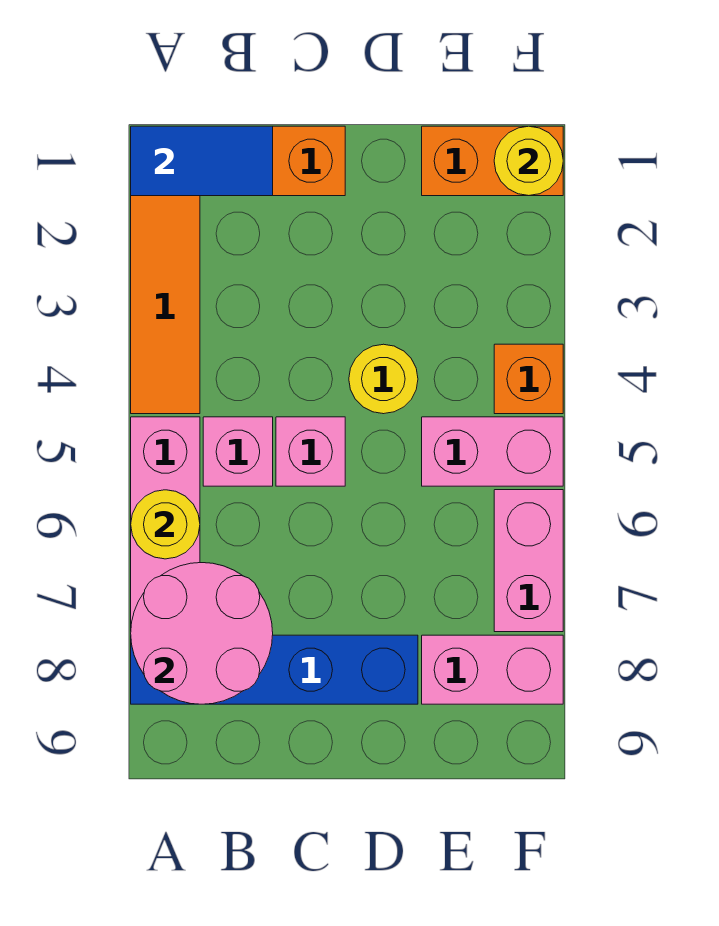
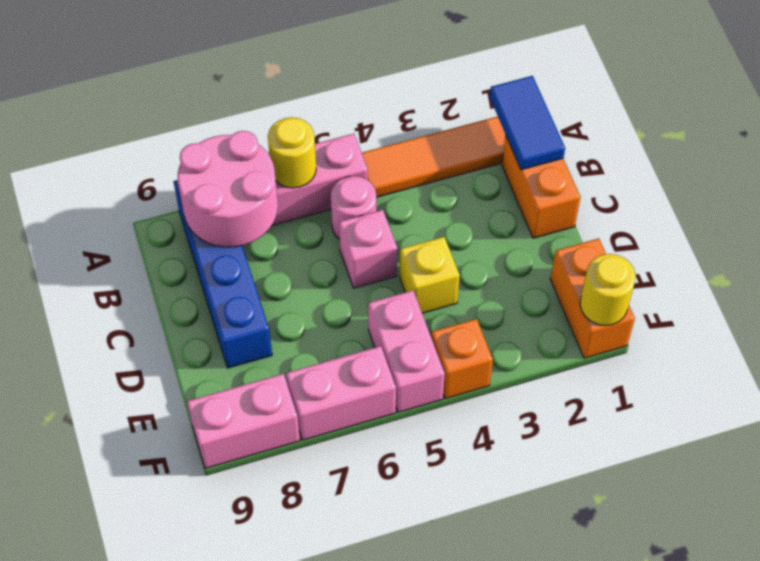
pink brick B5 level 1 -> pink round brick B5 level 1
yellow round brick D4 level 1 -> yellow brick D4 level 1
pink brick E8:F8 level 1 -> pink brick F8:F9 level 1

